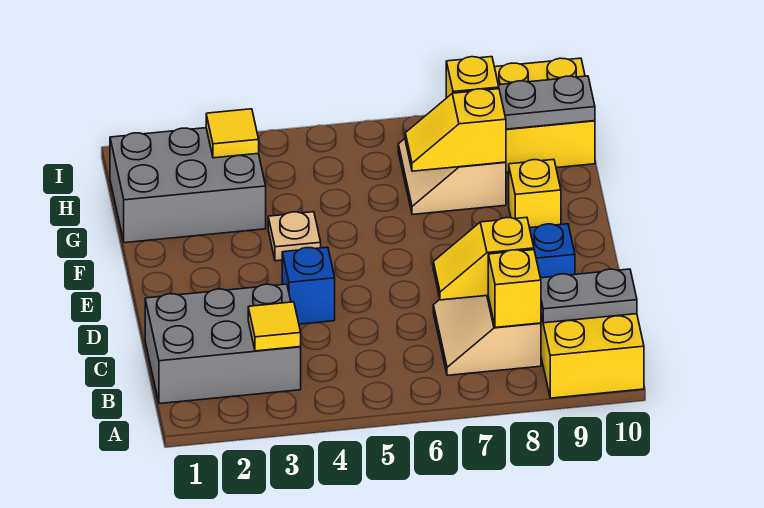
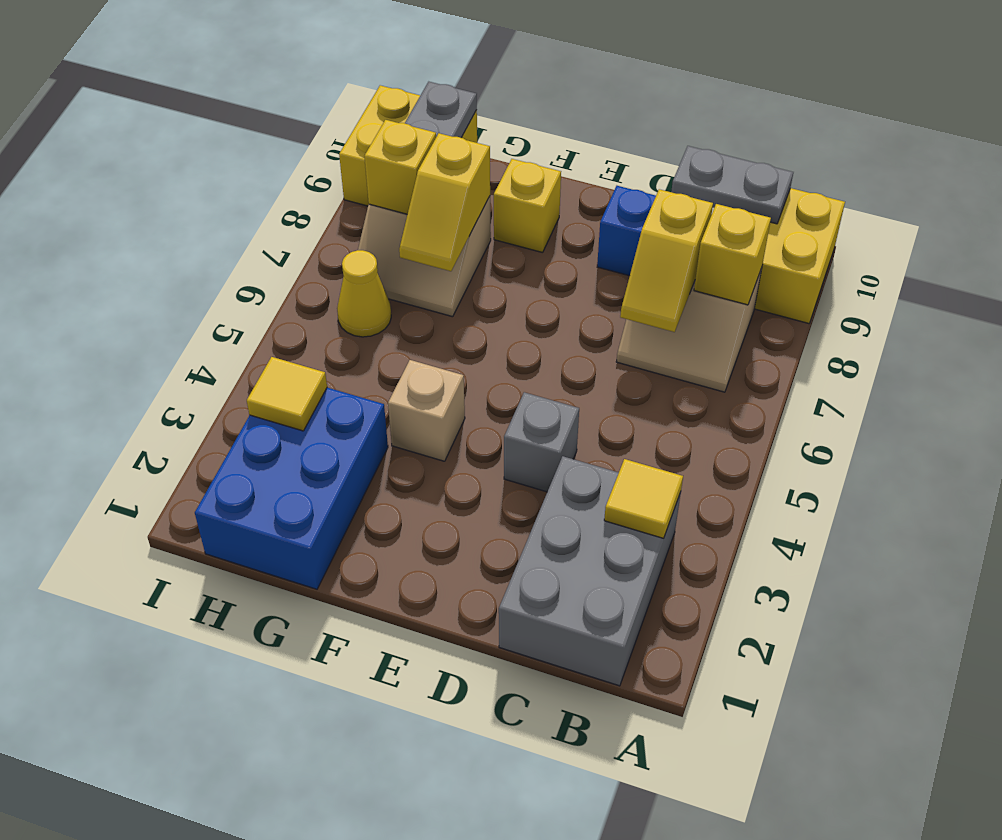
grey plate B9:B10 level 2 -> grey plate B10:C10 level 2
blue brick D4 level 1 -> grey brick D4 level 1
tan plate F4 level 1 -> tan brick F4 level 1
grey brick G1:H3 level 1 -> blue brick G1:H3 level 1
none -> yellow cone H6 level 1

